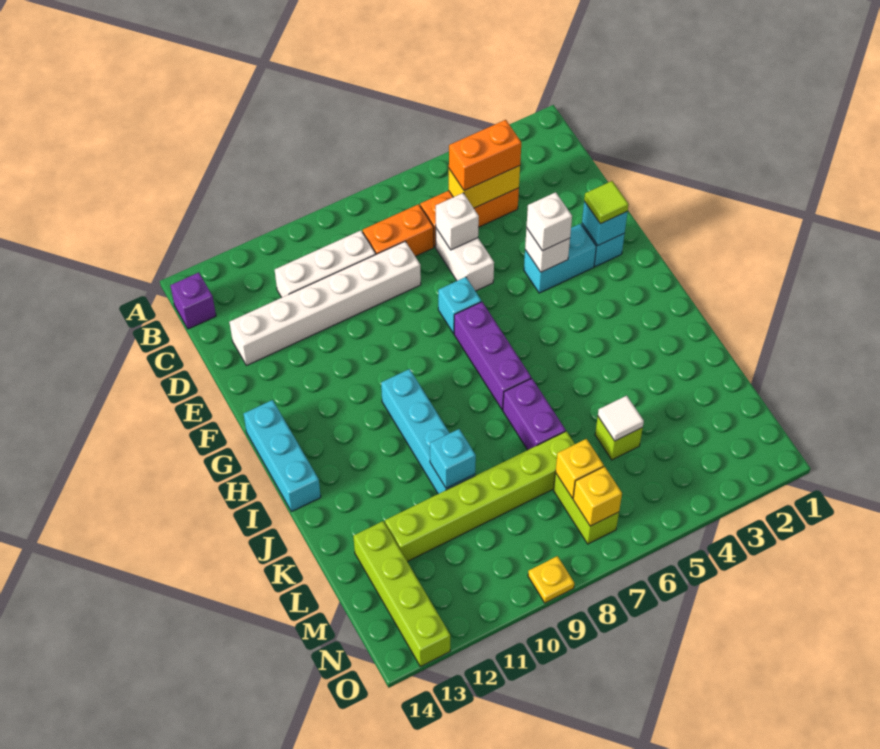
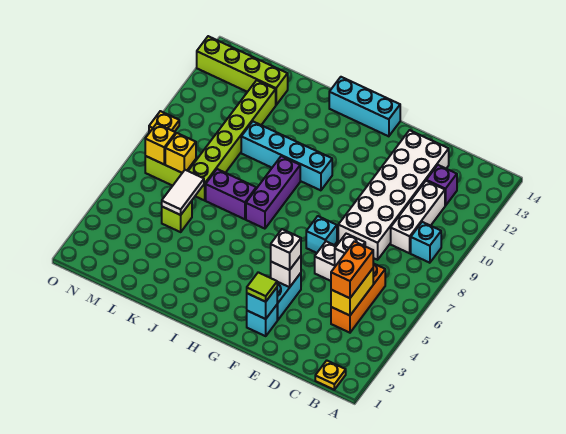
none -> yellow plate B1 level 1
purple brick B14 level 1 -> purple brick C12 level 1
orange brick C7:C8 level 1 -> none
white brick D8:D13 level 1 -> white brick D8:E13 level 1
purple brick G7:I7 level 1 -> purple brick I7:I9 level 1
cyan brick K10 level 2 -> cyan brick B9 level 1
white tile L5 level 2 -> white tile L5:L6 level 2

